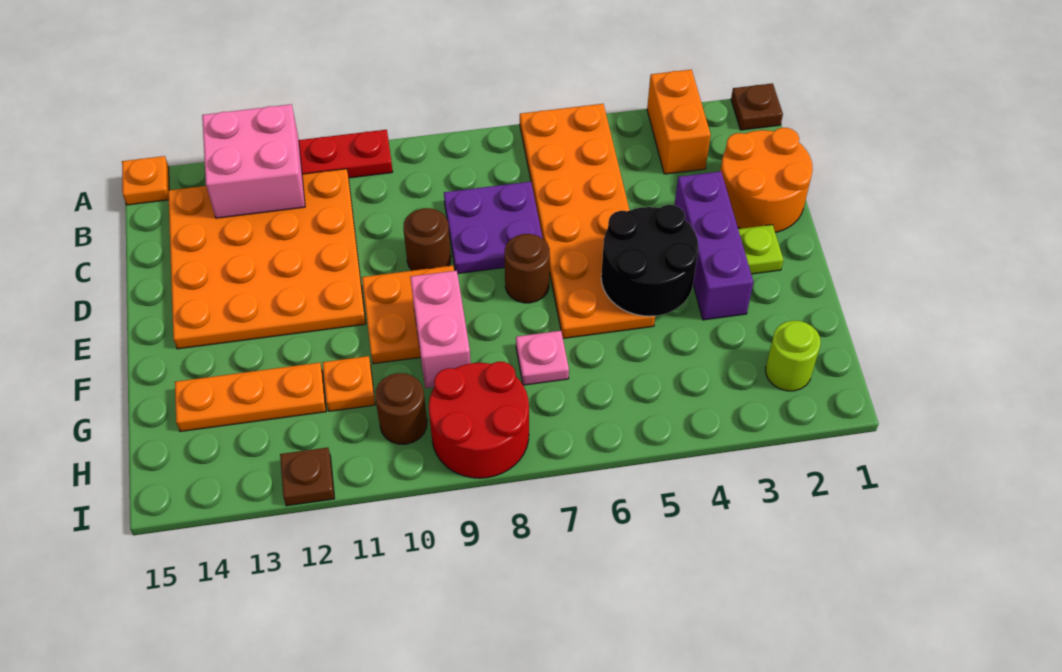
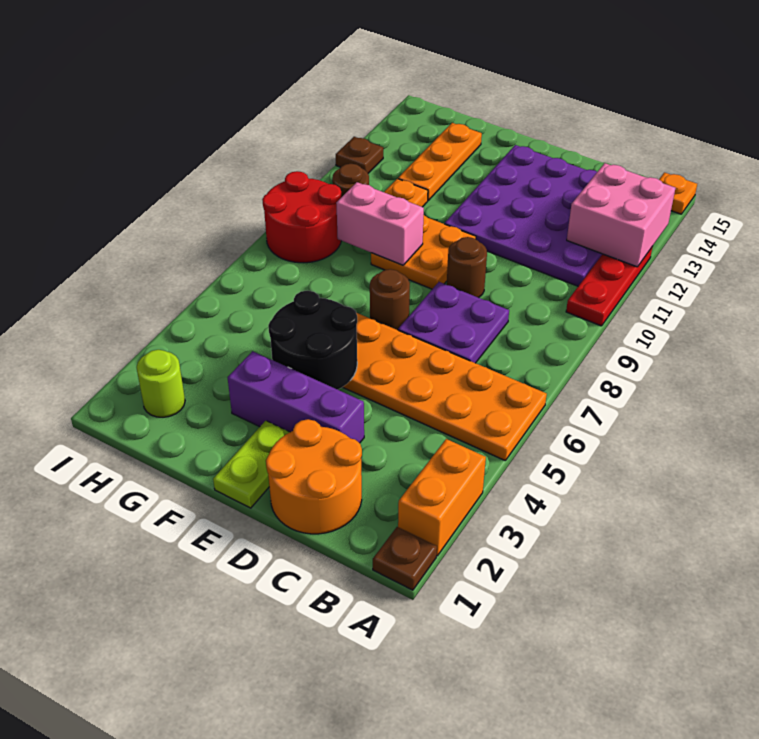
orange brick A3:B3 level 1 -> orange brick A2:A3 level 1
orange plate B11:E14 level 1 -> purple plate B11:E14 level 1
lime plate E2 level 1 -> lime plate E1:E2 level 1
pink plate G7 level 1 -> none

